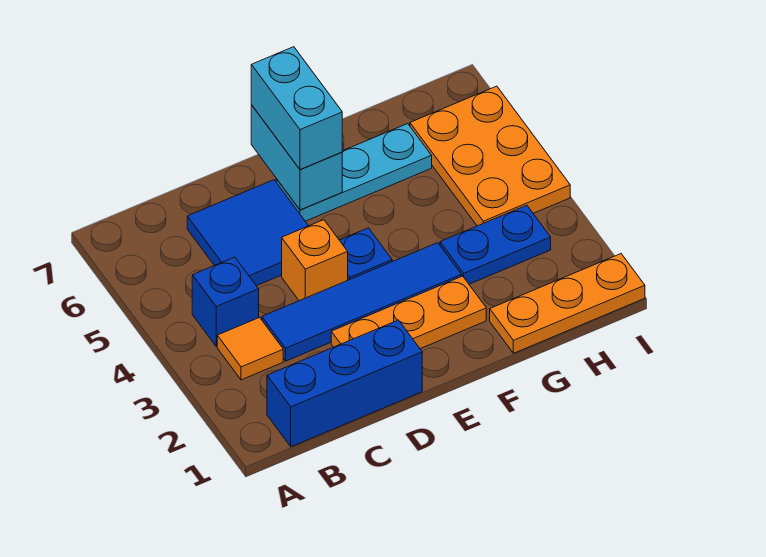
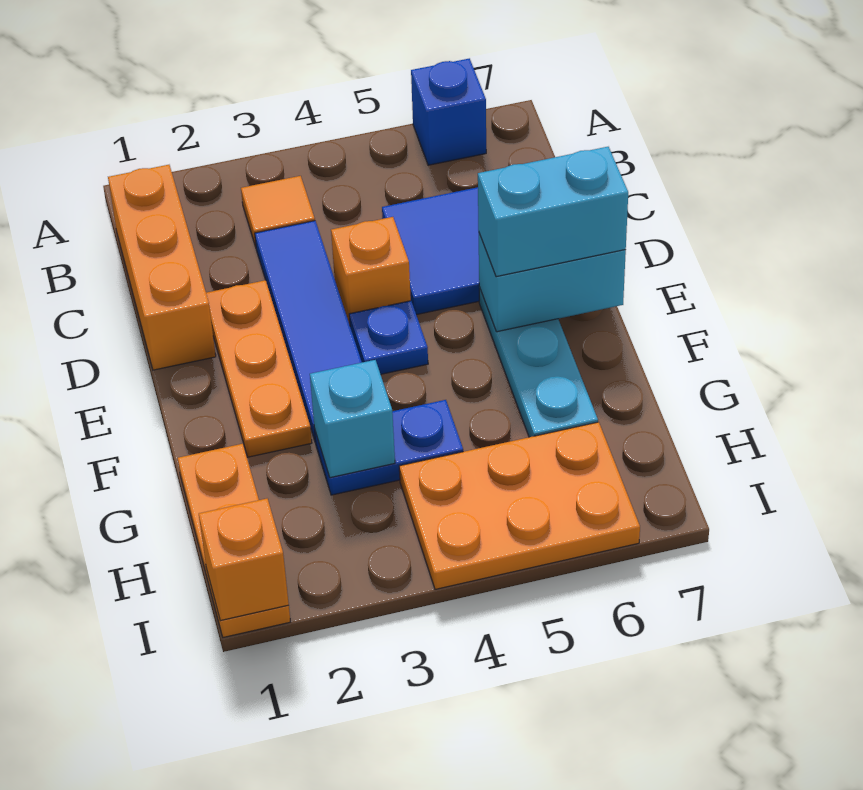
blue brick B1:D1 level 1 -> orange brick B1:D1 level 1
blue brick B4 level 1 -> blue brick A6 level 1
blue plate G3:H3 level 1 -> blue plate G3:G4 level 1
none -> cyan brick G3 level 2
none -> orange brick I1 level 2

